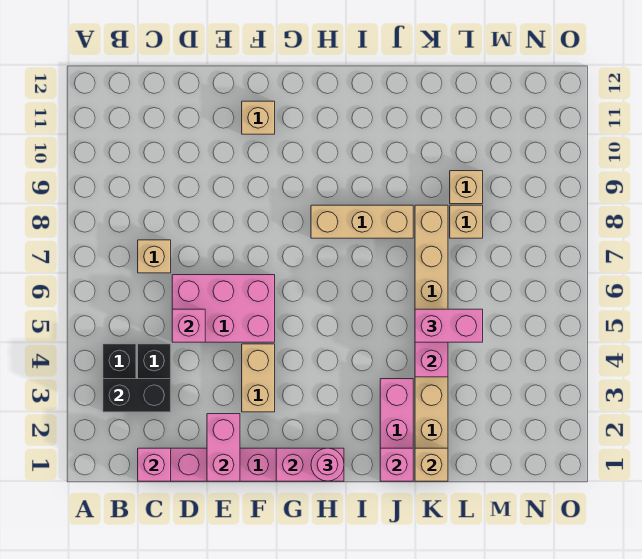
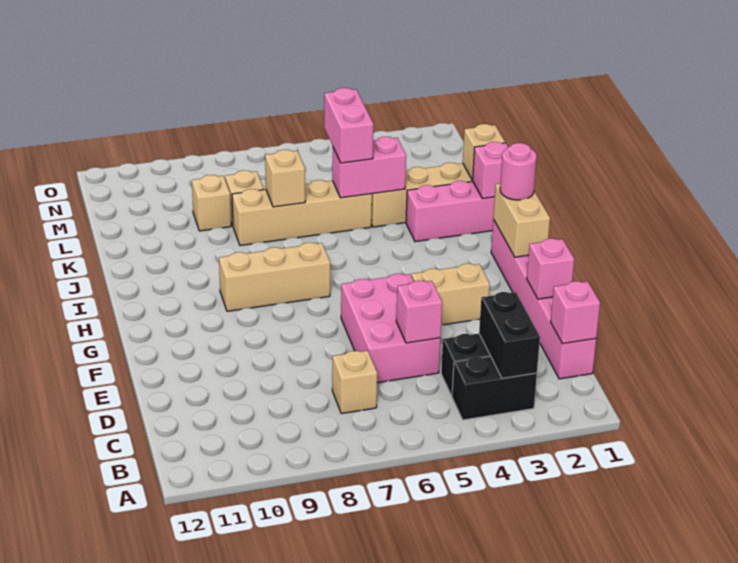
pink brick E1:E2 level 2 -> pink brick E1 level 2
tan brick F11 level 1 -> tan brick K7 level 2
pink brick G1:H1 level 2 -> tan brick G1:H1 level 2
tan brick H8:J8 level 1 -> tan brick H7:H9 level 1

